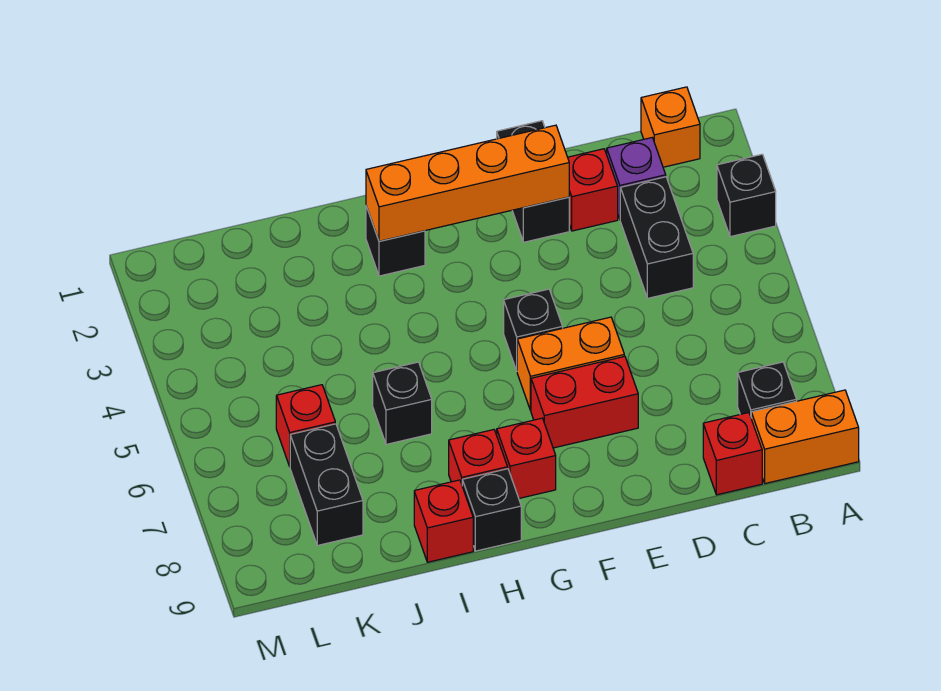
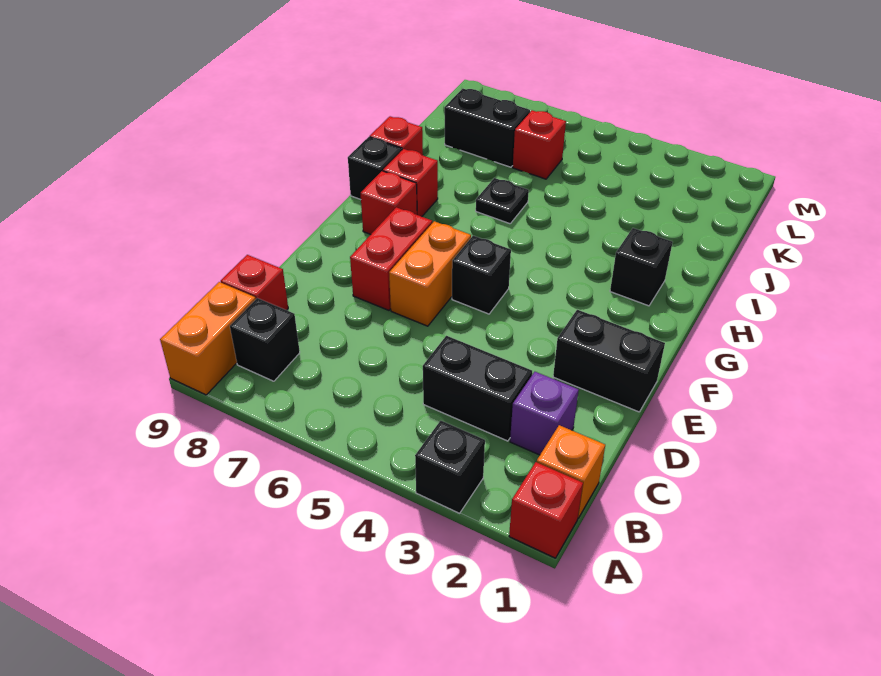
red brick D2 level 1 -> red brick A1 level 1
orange brick E2:H2 level 2 -> none
black brick I6 level 1 -> black plate I6 level 1

